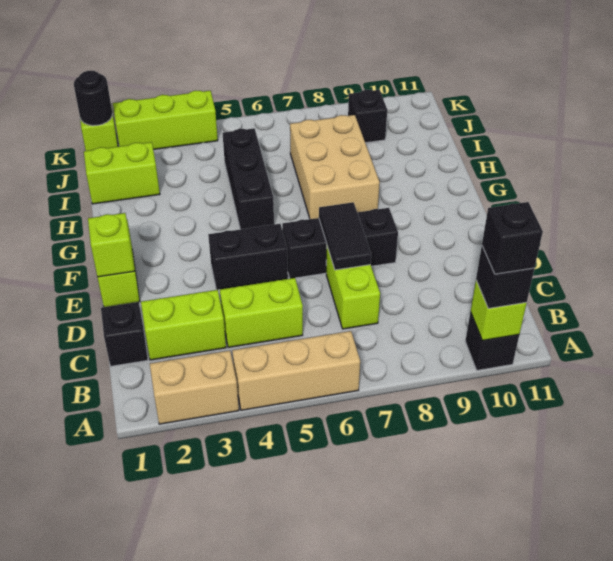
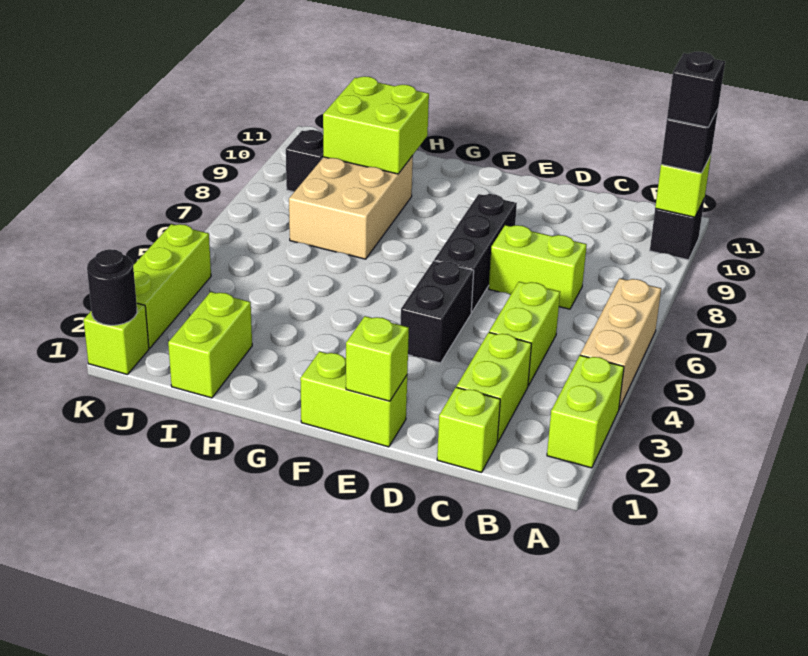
tan brick A2:A3 level 1 -> lime brick A2:A3 level 1
black brick C1 level 1 -> lime brick C1 level 1
black tile D7:E7 level 2 -> none
black brick G5:I5 level 1 -> none
tan brick G7:I8 level 1 -> tan brick H7:I9 level 1
none -> lime brick H9:I10 level 2

